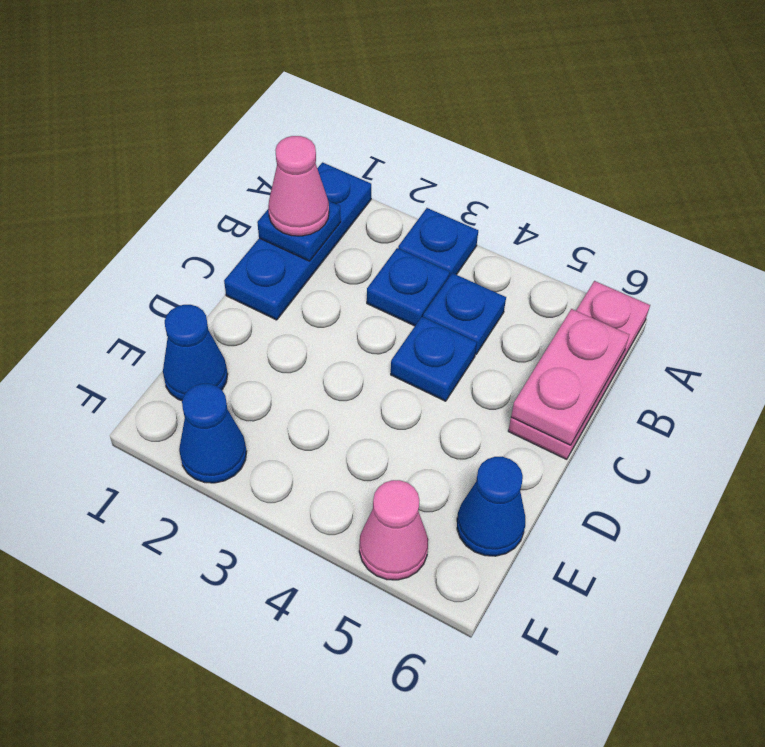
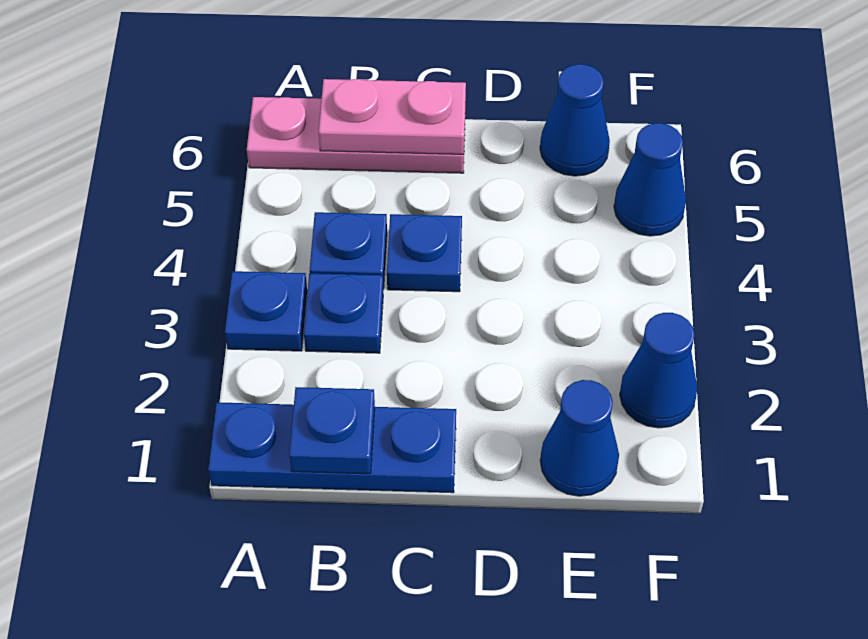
pink cone B1 level 3 -> none
pink cone F5 level 1 -> blue cone F5 level 1

